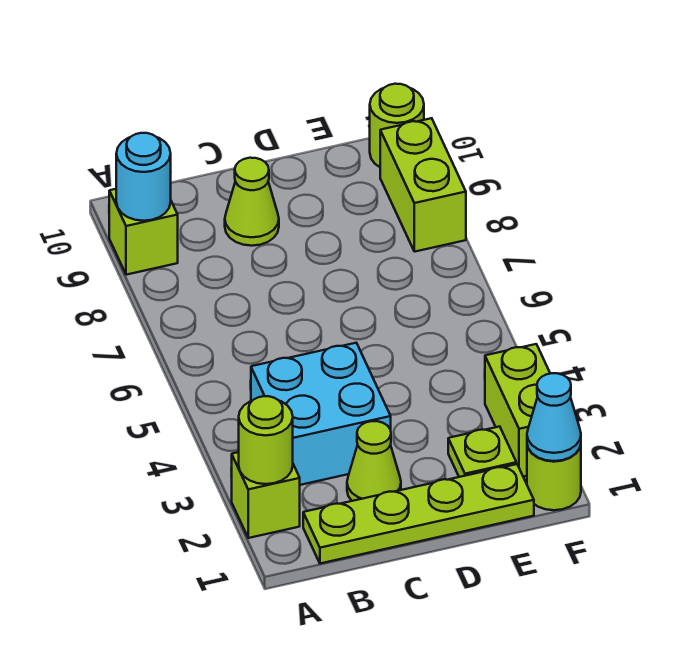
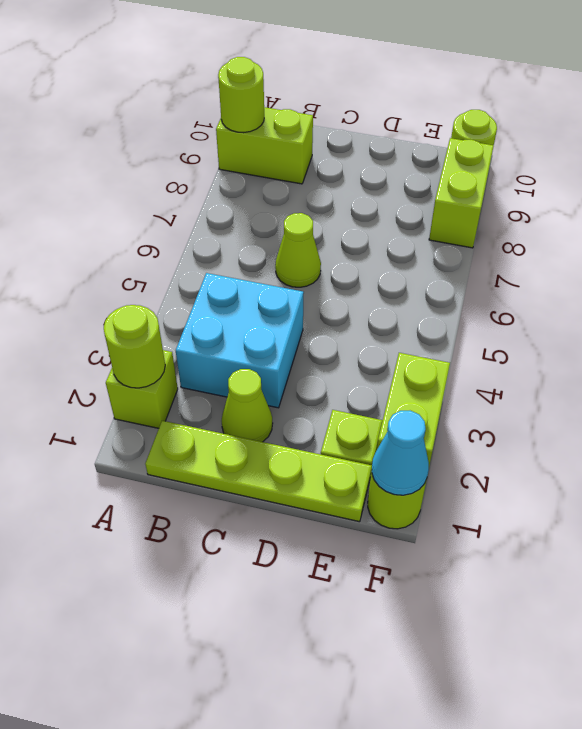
lime brick A9 level 1 -> lime brick A9:B9 level 1
cyan round brick A9 level 2 -> lime round brick A9 level 2
lime cone C9 level 1 -> lime cone C6 level 1

